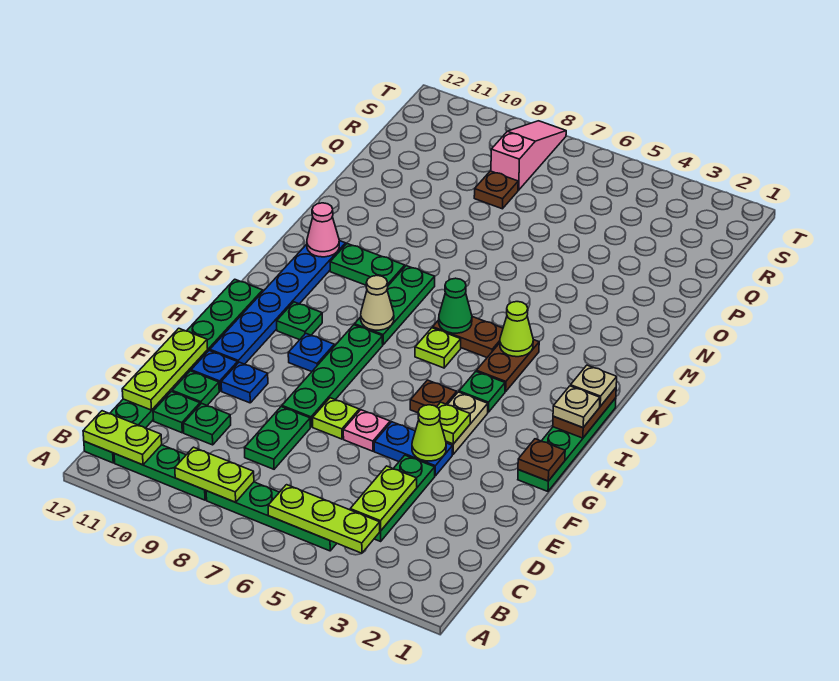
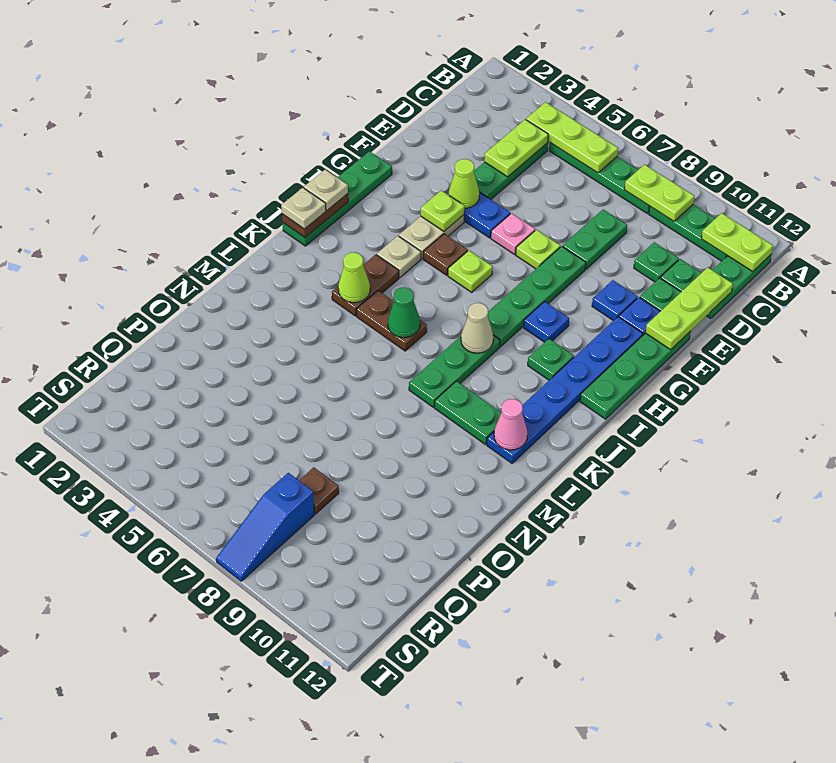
brown plate G1 level 2 -> none
green plate I4 level 1 -> tan plate I4 level 1
lime plate J6 level 1 -> lime plate H6 level 1
pink slope R8:T8 level 1 top R -> blue slope R8:T8 level 1 top R

